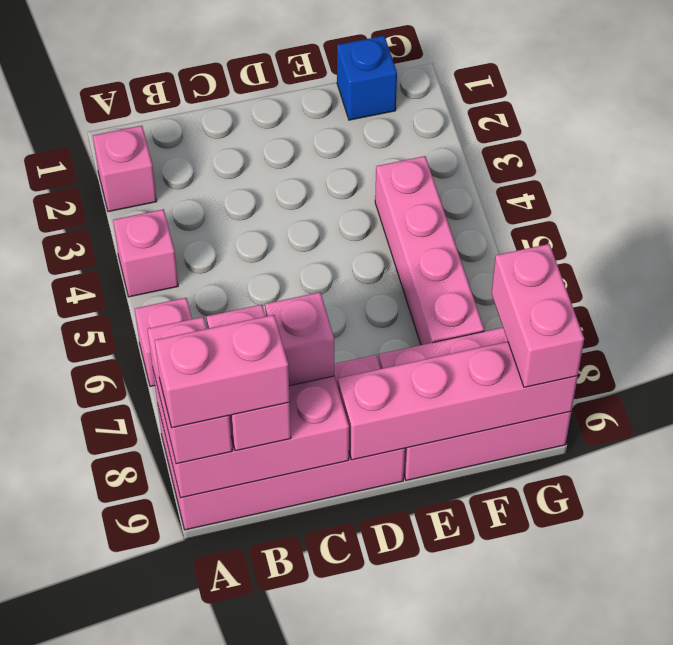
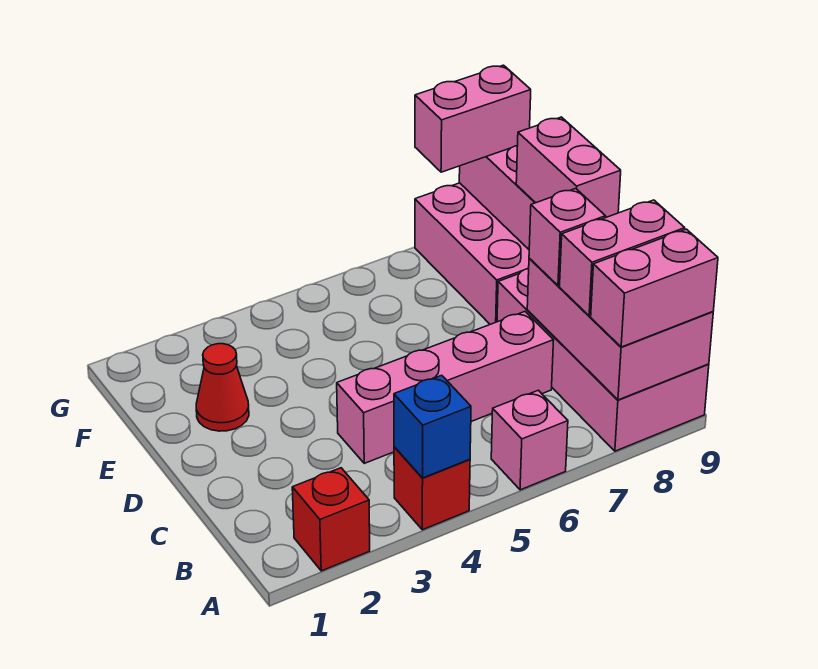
pink brick A2 level 1 -> red brick A2 level 1
pink brick A4 level 1 -> red brick A4 level 1
pink brick A9:B9 level 4 -> pink brick D9:E9 level 3
none -> red cone E2 level 1
blue brick F1 level 1 -> blue brick A4 level 2
pink brick F4:F7 level 1 -> pink brick C4:C7 level 1

